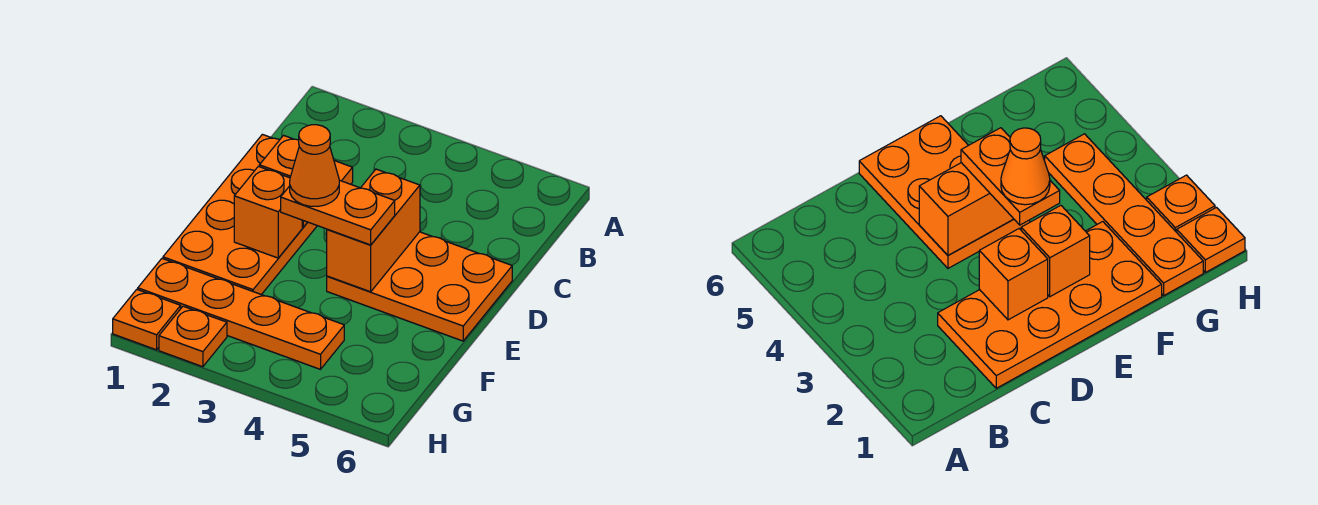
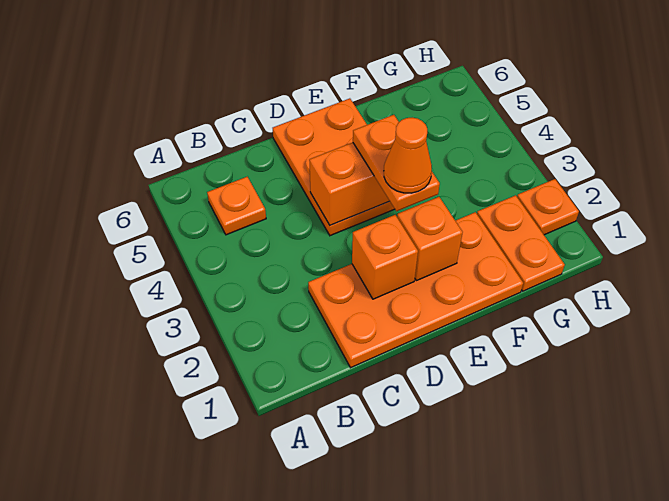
orange plate G1:G4 level 1 -> orange plate G1:G2 level 1
orange plate H1 level 1 -> orange plate B5 level 1

